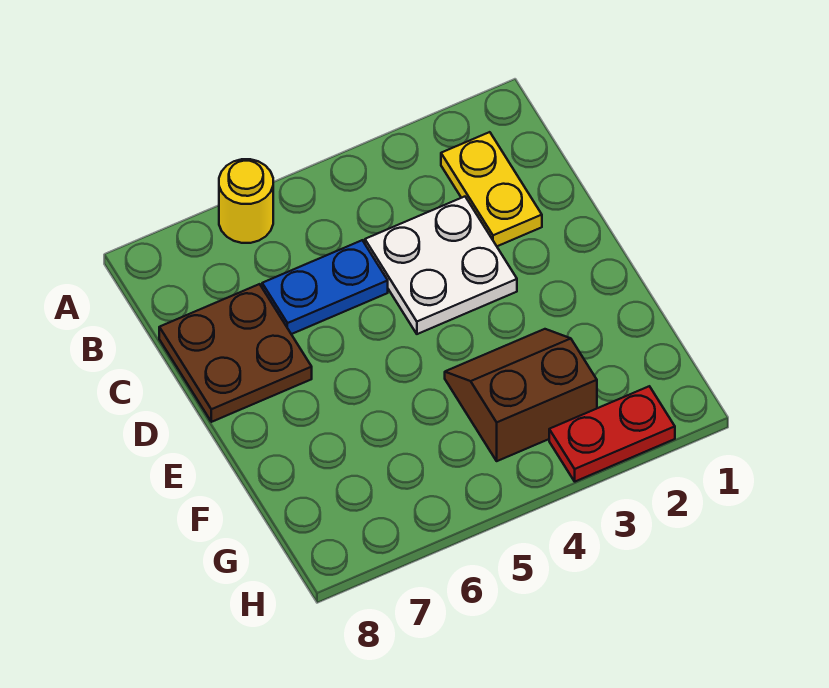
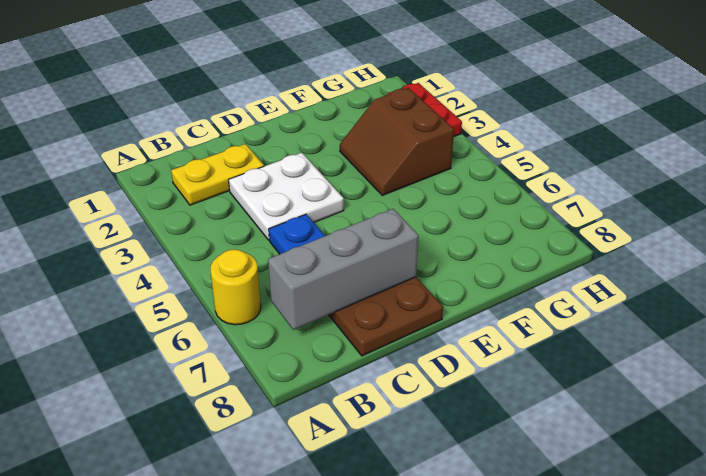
none -> grey brick B7:D7 level 2

